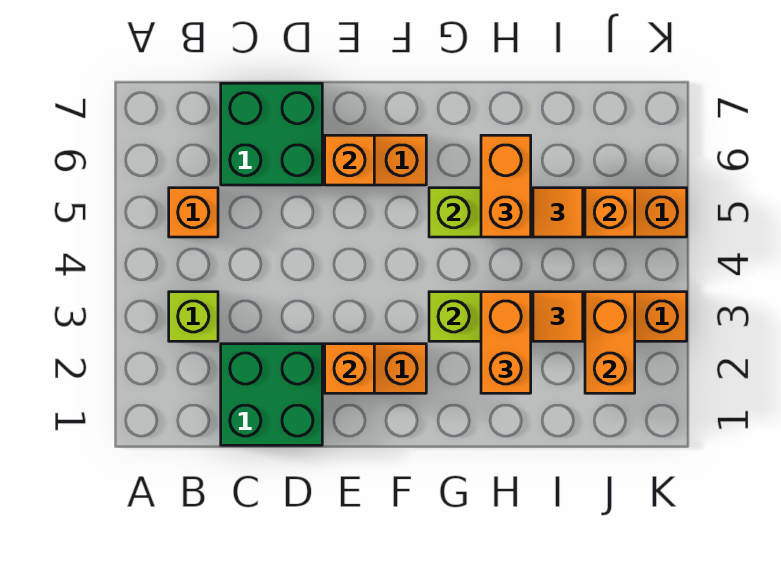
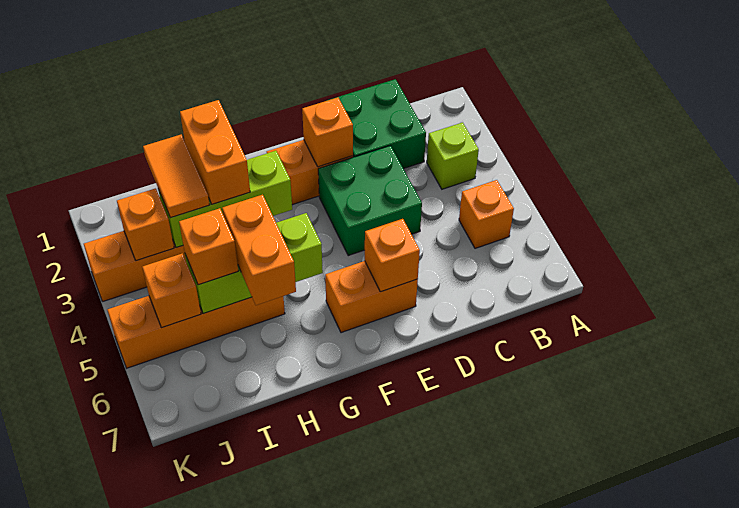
green brick C6:D7 level 1 -> green brick D3:E4 level 1
orange tile I3 level 3 -> orange tile I2:I3 level 3
orange tile I5 level 3 -> orange brick I5 level 3
orange brick J2:J3 level 2 -> orange brick J3 level 2

